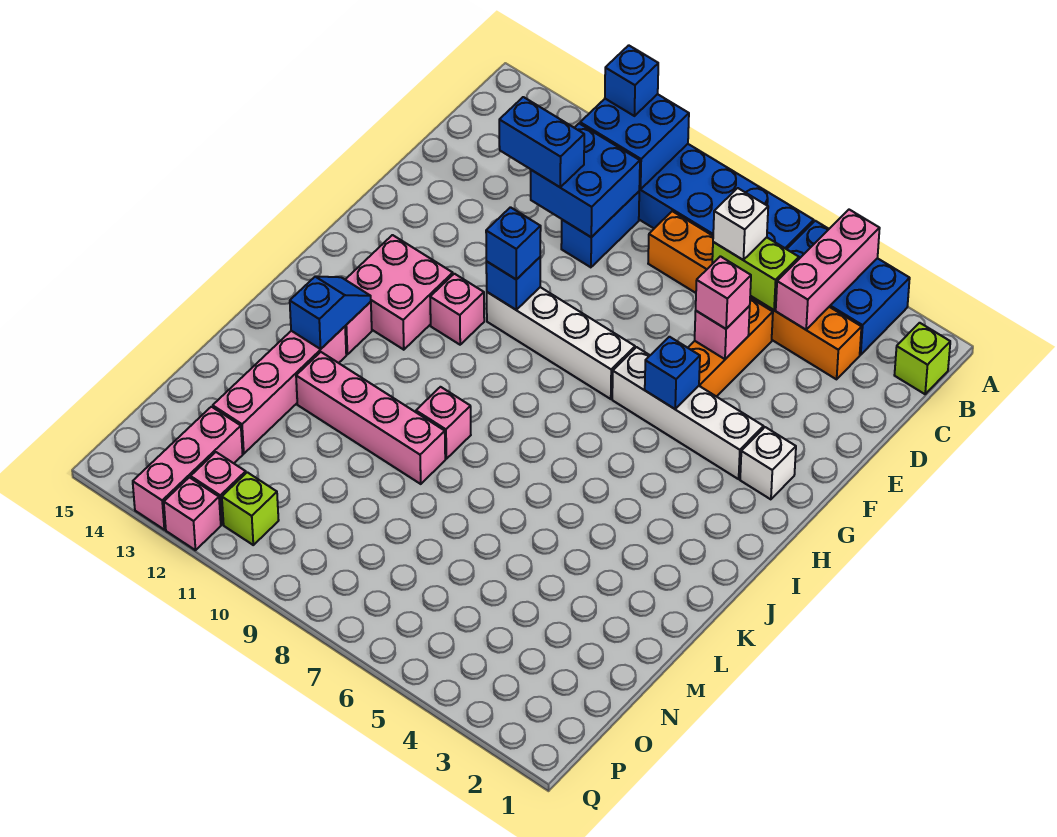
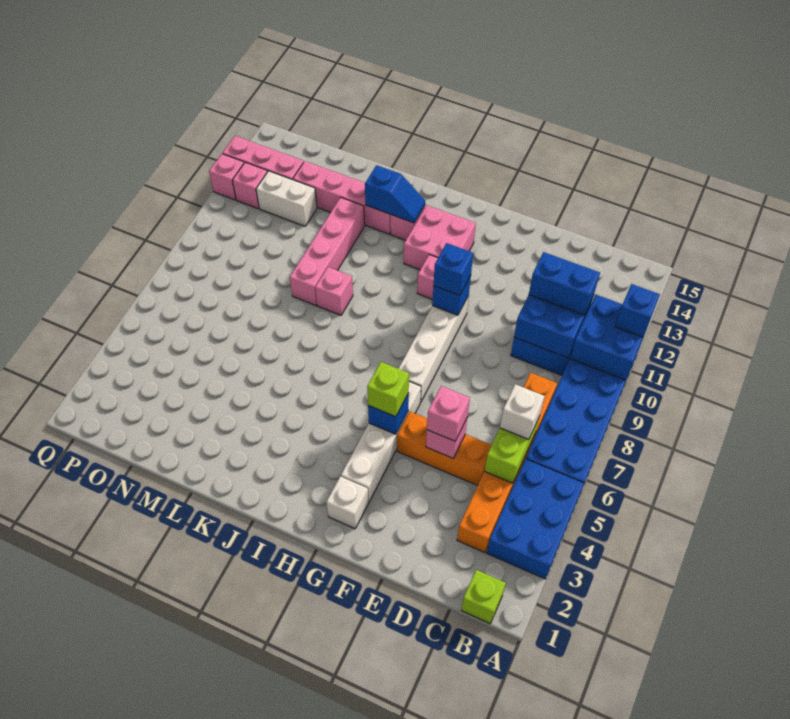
pink brick A4:C4 level 2 -> none
blue brick D11:D12 level 3 -> blue brick C11:D11 level 3
none -> white brick N12:O12 level 1
lime brick P11 level 1 -> lime brick G5 level 3

